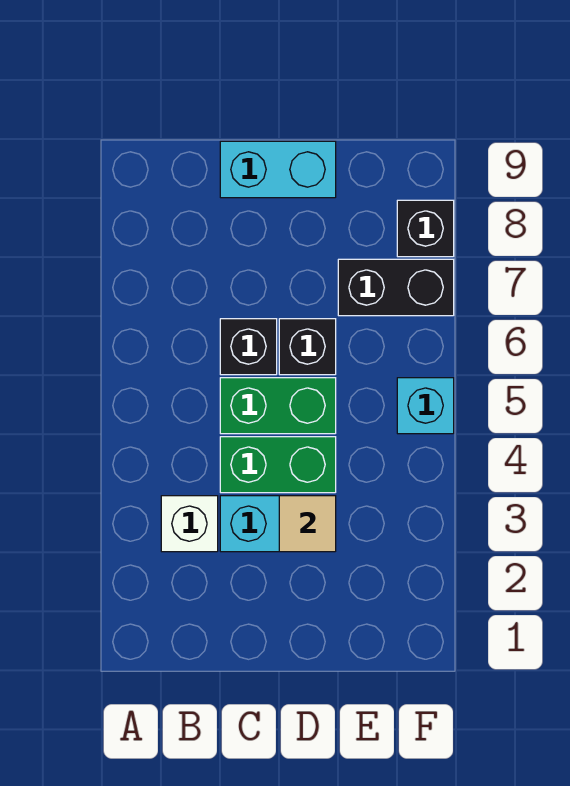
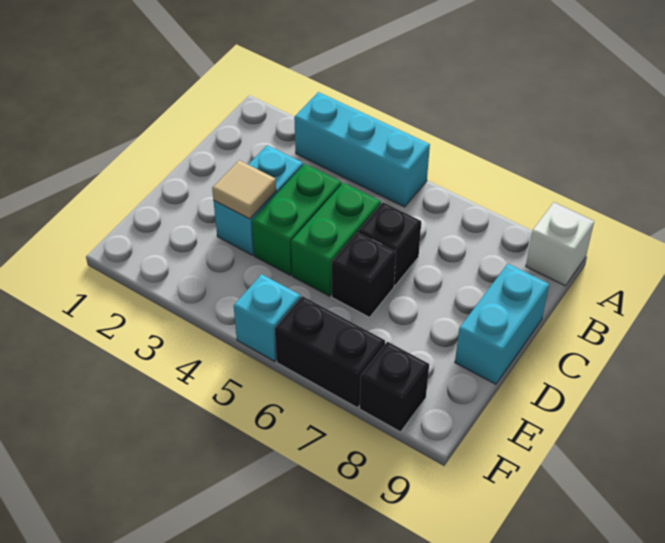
none -> cyan brick A3:A5 level 1
white brick B3 level 1 -> white brick A9 level 1
black brick E7:F7 level 1 -> black brick F6:F7 level 1

